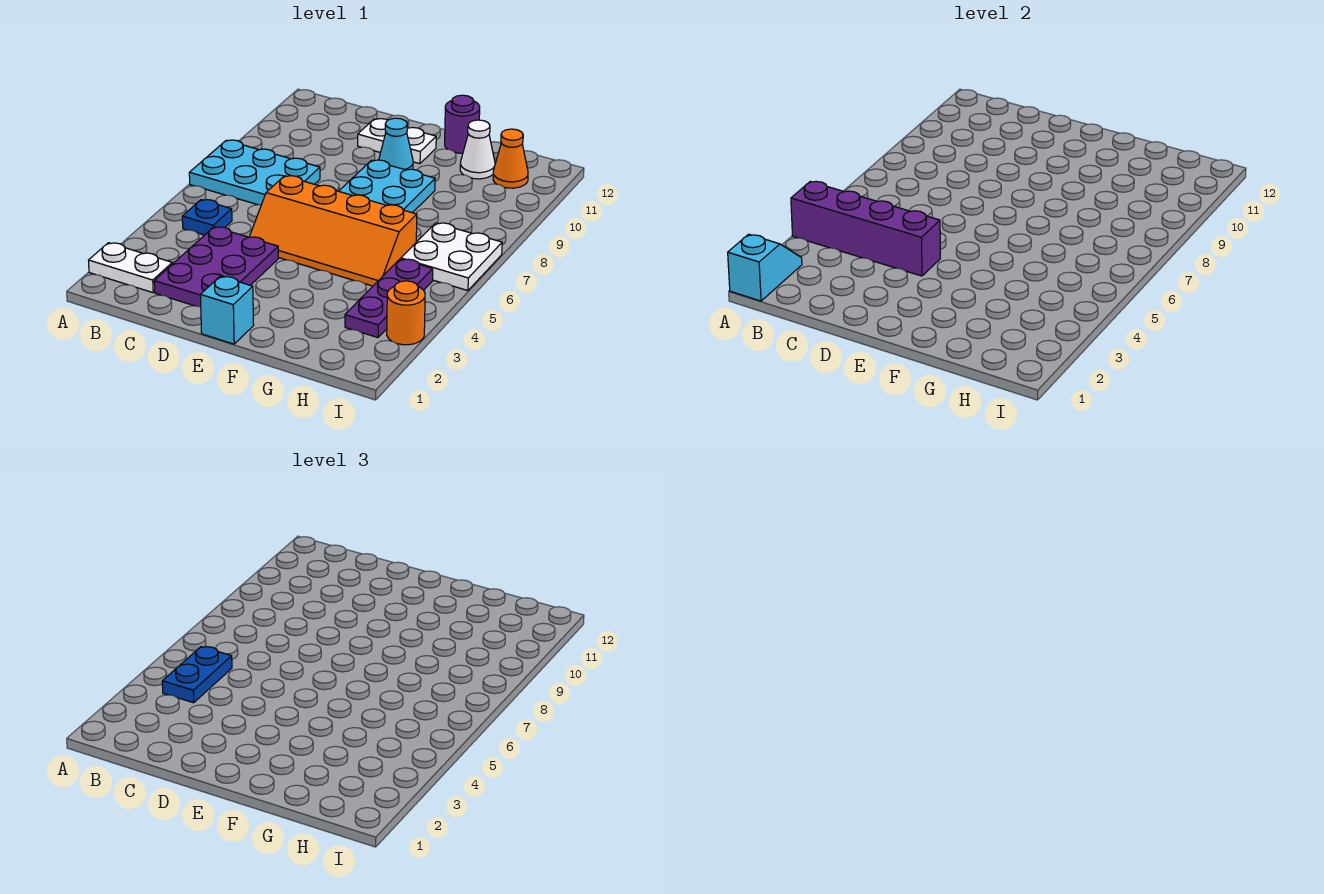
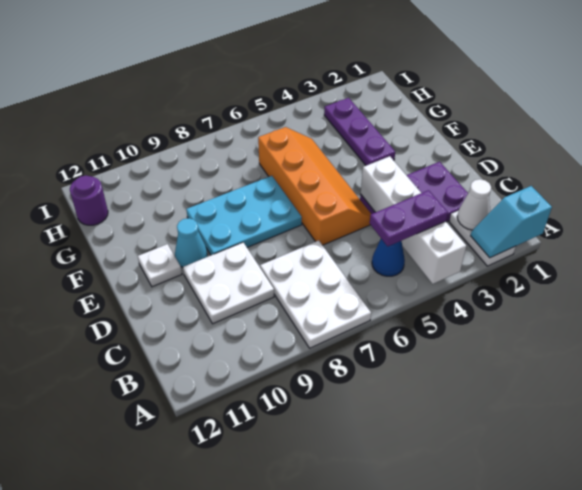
purple brick A4:D4 level 2 -> white brick A4:D4 level 2
cyan plate A7:C8 level 1 -> white plate A7:C8 level 1
blue plate B4:B5 level 3 -> purple plate B4:B5 level 3
blue plate B5 level 1 -> blue cone B5 level 1
white plate D11:E11 level 1 -> white plate E11 level 1
cyan brick E1 level 1 -> none
purple round brick F12 level 1 -> purple round brick H12 level 1
white cone G11 level 1 -> white cone B2 level 2
purple plate H3:H5 level 1 -> purple plate F3:H3 level 1
white plate H6:I7 level 1 -> white plate C9:D10 level 1
orange cone H11 level 1 -> none
orange round brick I3 level 1 -> none

